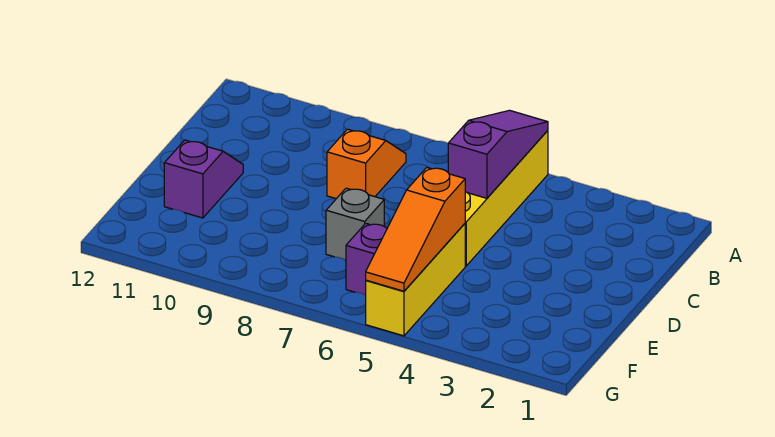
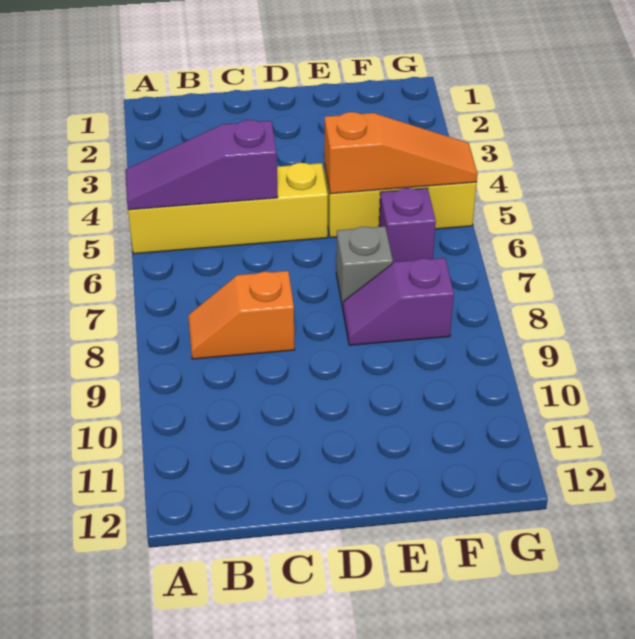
purple slope D11:E11 level 1 top E -> purple slope E8:F8 level 1 top F

